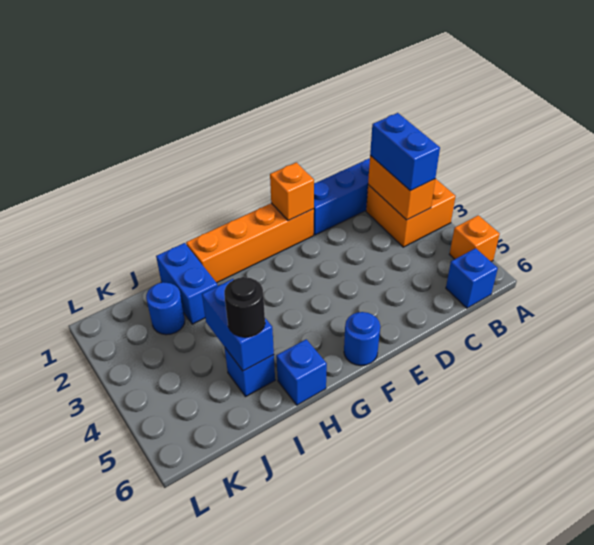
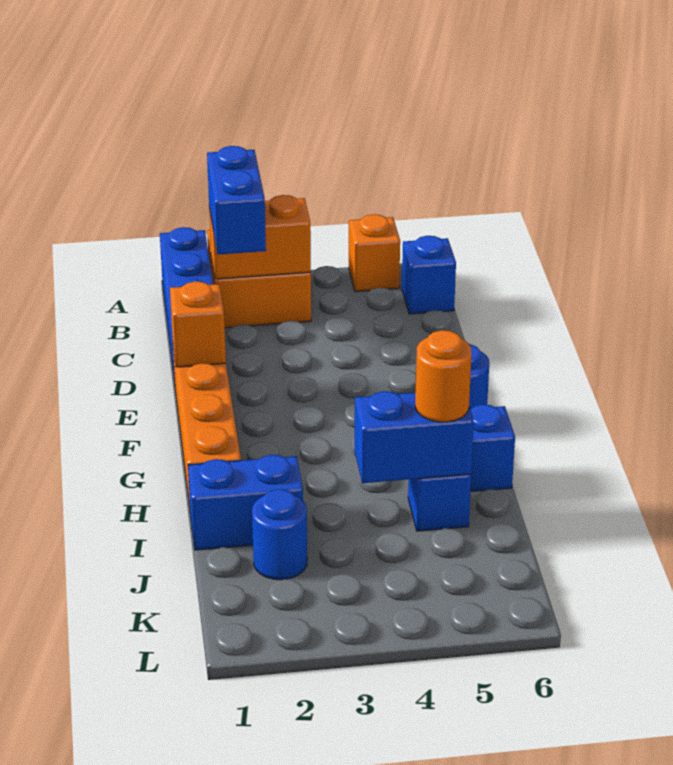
blue brick B2:B3 level 3 -> blue brick B2:C2 level 3
black round brick I5 level 3 -> orange round brick I5 level 3

